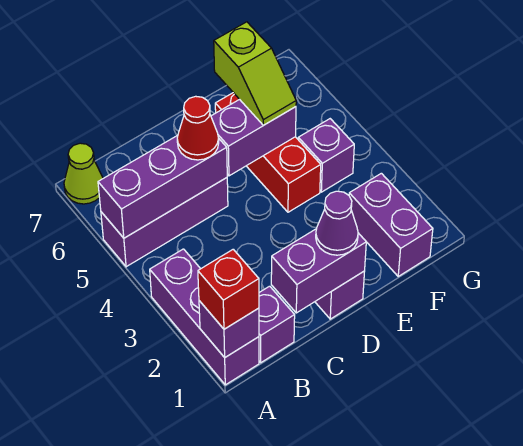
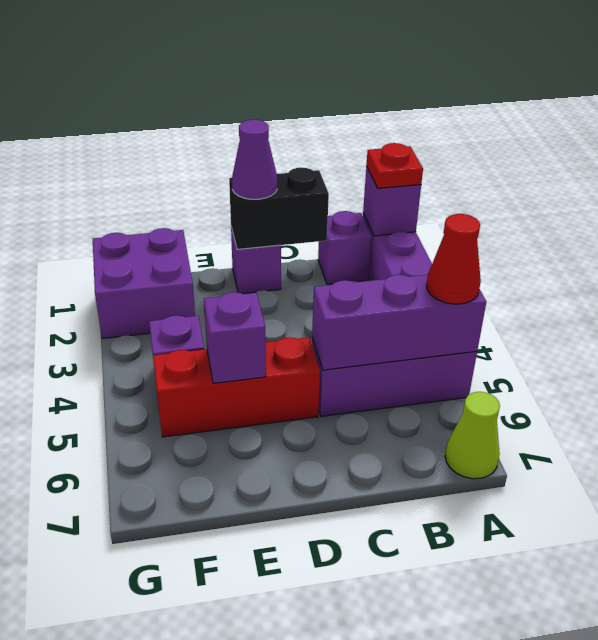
red brick A1 level 3 -> red plate A1 level 3
purple brick C1:D1 level 2 -> black brick C1:D1 level 2
red cone C5 level 3 -> red cone A5 level 3
purple brick D5:E5 level 2 -> purple brick E5 level 2
red brick E4:E6 level 1 -> red brick D5:F5 level 1
lime slope E5:E6 level 3 top 6 -> none
purple brick F1:F2 level 1 -> purple brick F1:G2 level 1

